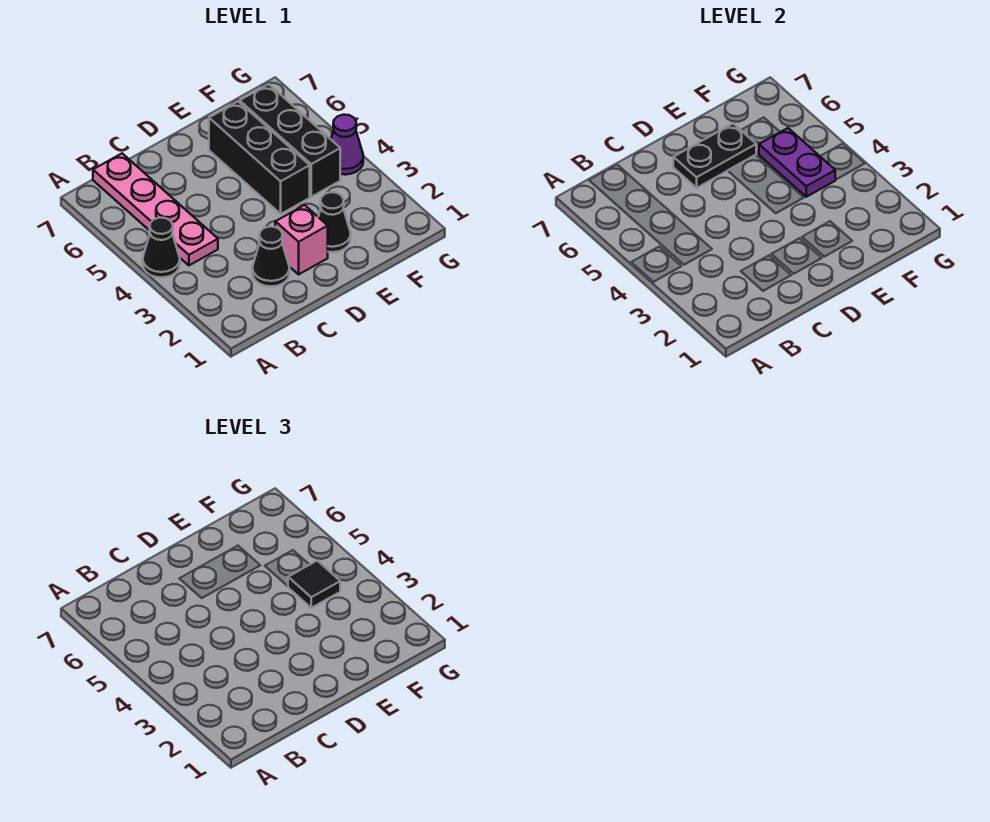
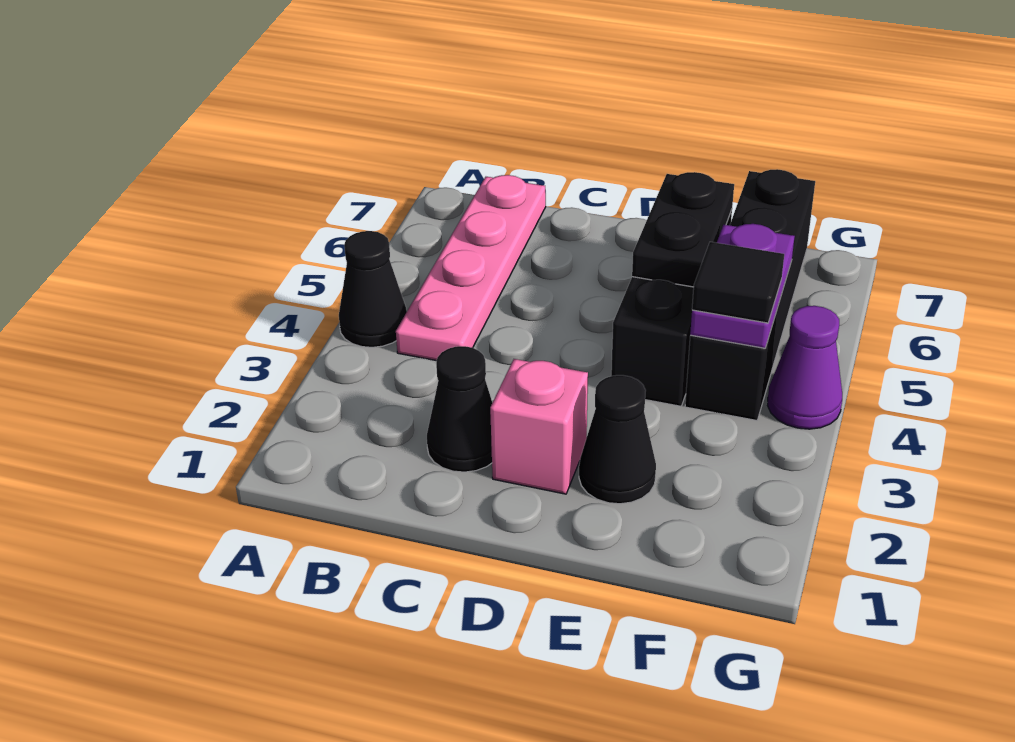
black plate D6:E6 level 2 -> black plate E5:E6 level 2
black brick F4:F6 level 1 -> black brick F4:F7 level 1

